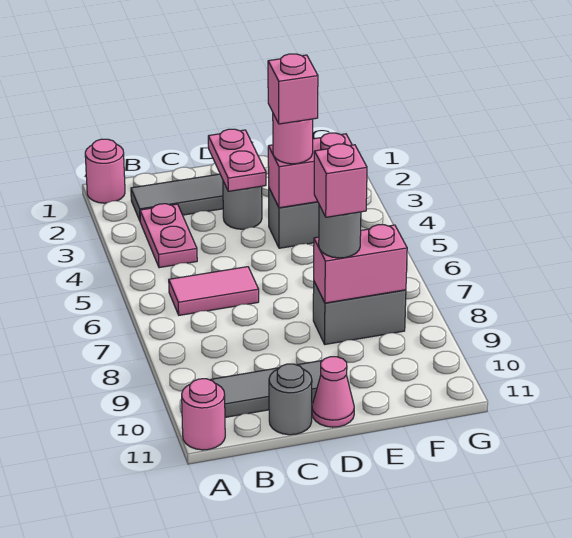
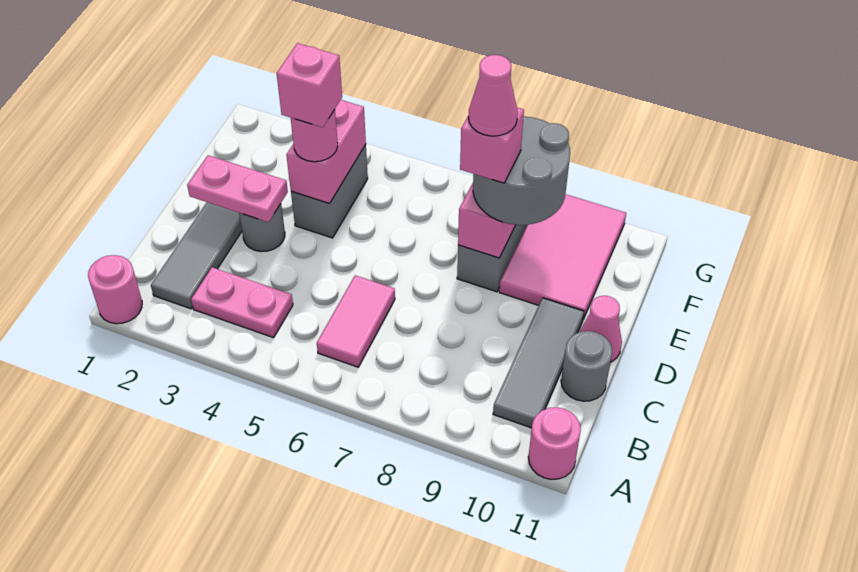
grey round brick E8 level 3 -> grey round brick E8:F9 level 3
none -> pink cone E8 level 5
none -> pink tile E9:G10 level 1

